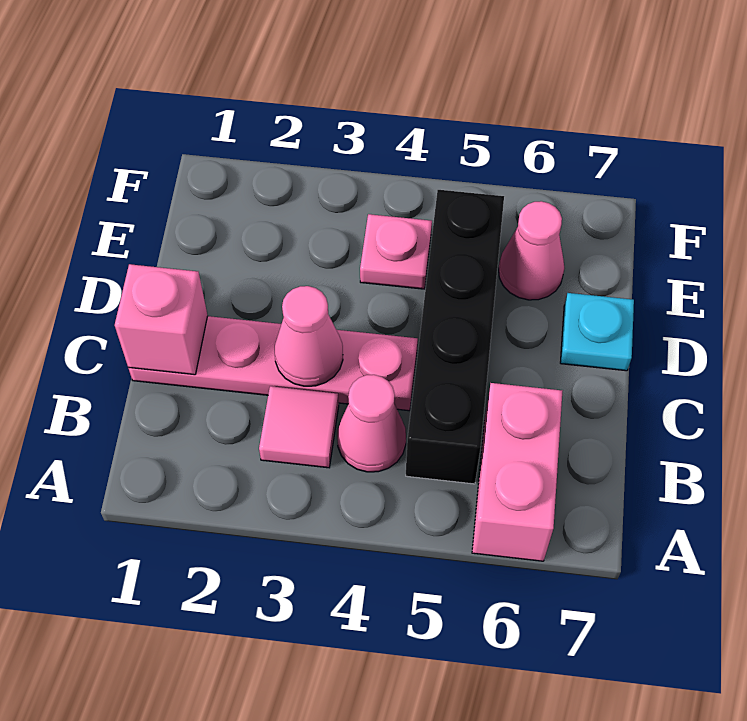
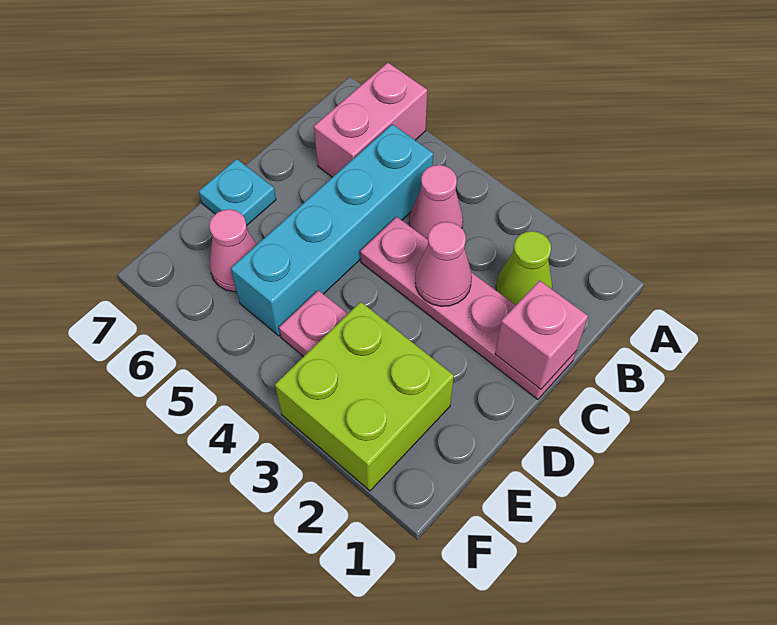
none -> lime cone B2 level 1
pink tile B3 level 1 -> none
black brick B5:E5 level 1 -> cyan brick B5:E5 level 1
none -> lime brick E2:F3 level 1

